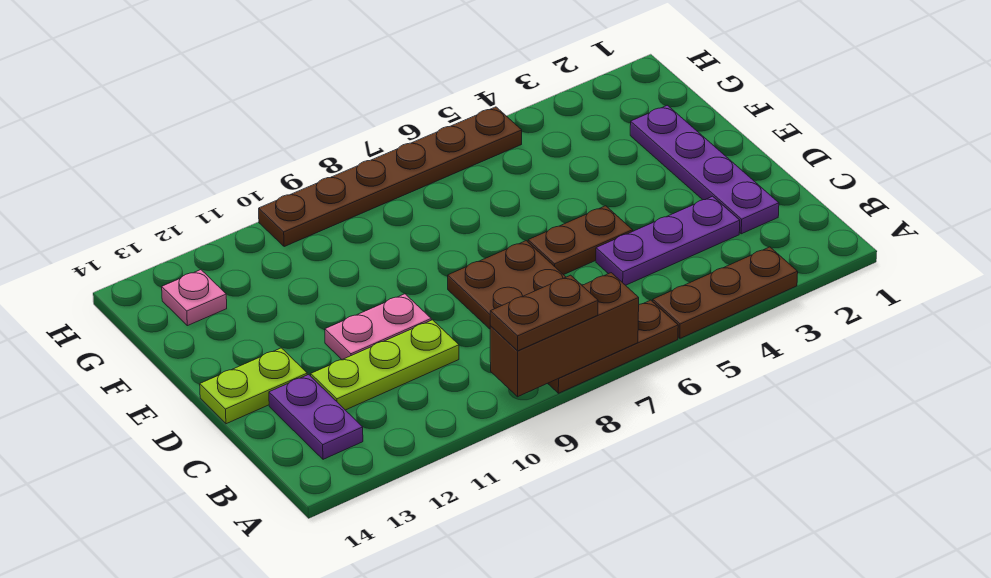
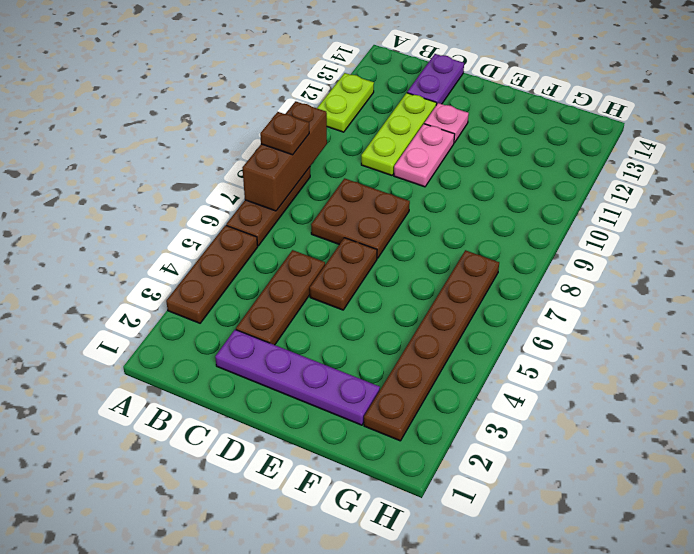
brown plate A8:A9 level 3 -> brown plate A8 level 3
purple plate B13:C13 level 1 -> purple plate C13:C14 level 1
purple plate C3:C5 level 1 -> brown plate C3:C5 level 1
lime plate D13:D14 level 1 -> lime plate A11:A12 level 1
pink plate G13 level 1 -> pink plate D12 level 1
brown plate H5:H10 level 1 -> brown plate G2:G7 level 1

